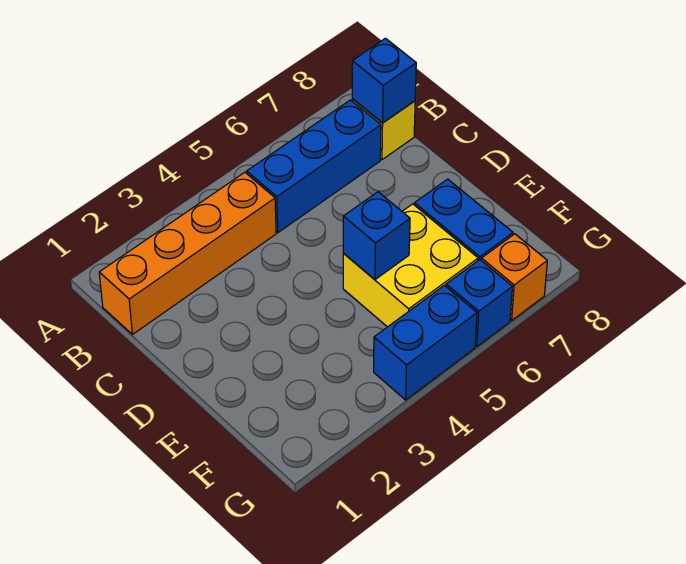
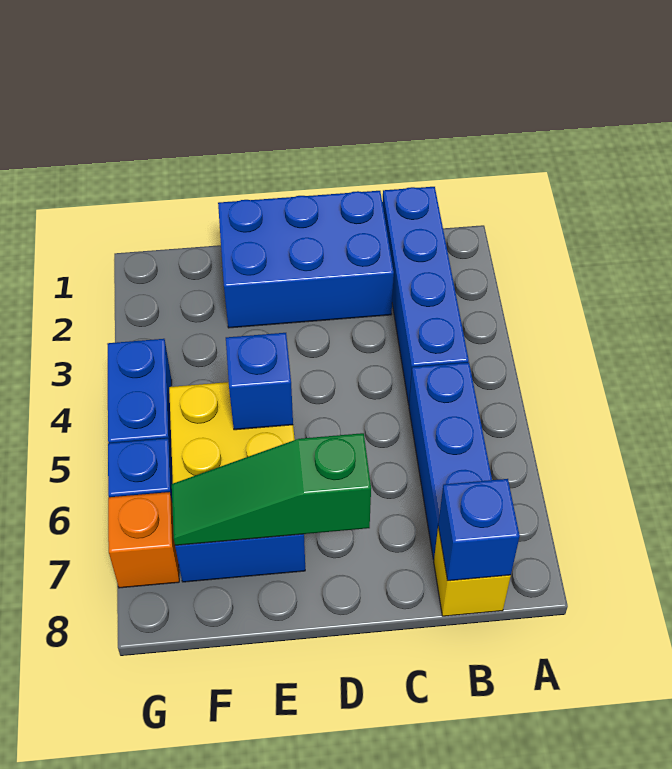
orange brick B1:B4 level 1 -> blue brick B1:B4 level 1
none -> blue brick C1:E2 level 1
none -> green slope D7:F7 level 2 top D

